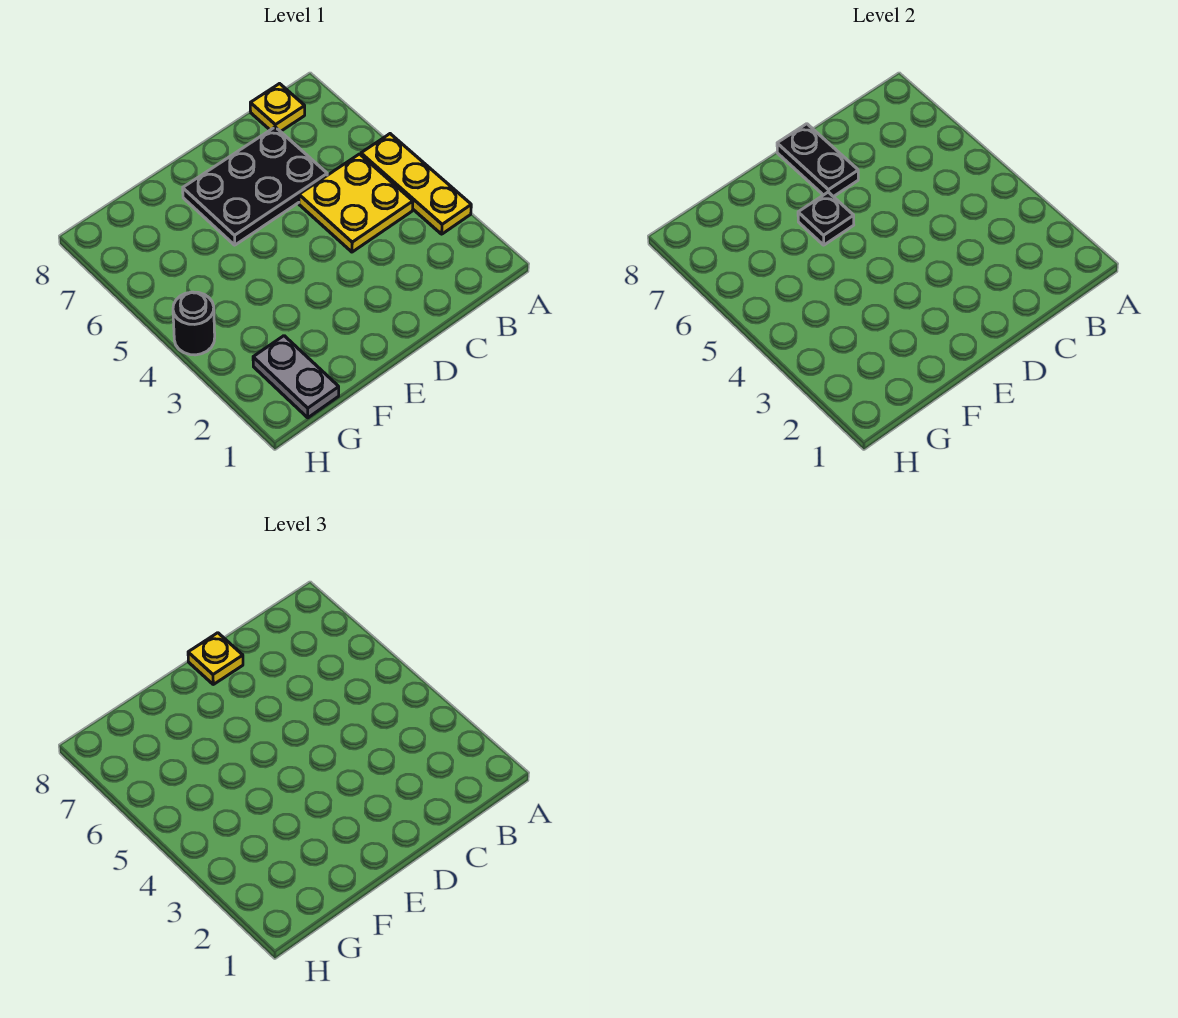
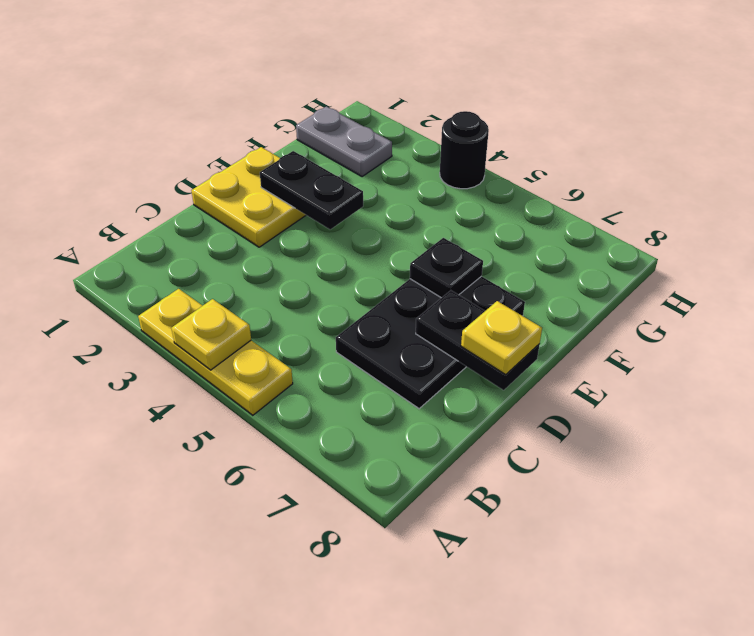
yellow plate B4:C5 level 1 -> yellow plate D1:E2 level 1
yellow plate B8 level 1 -> yellow plate A4 level 2
none -> black plate E2:E3 level 2

